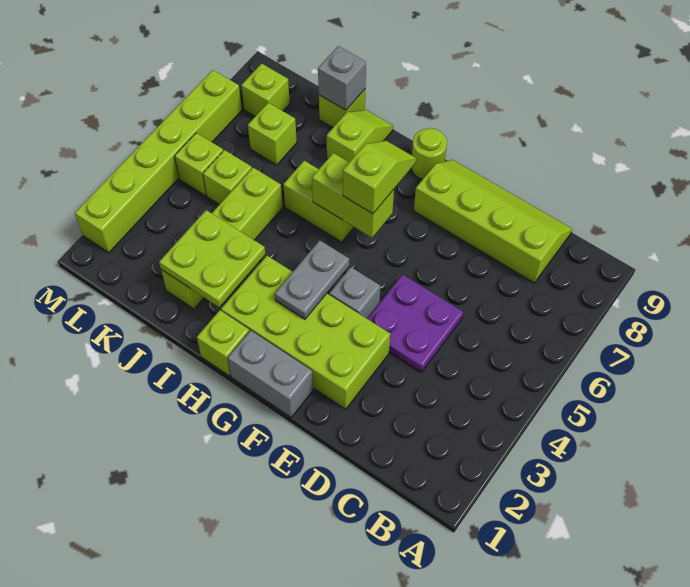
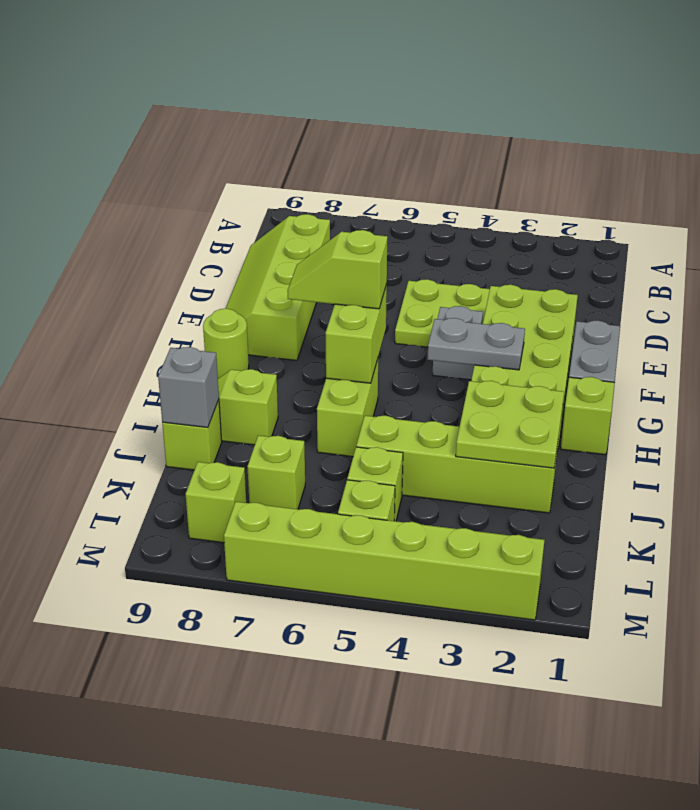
purple plate D4:E5 level 1 -> lime plate D4:E5 level 1

